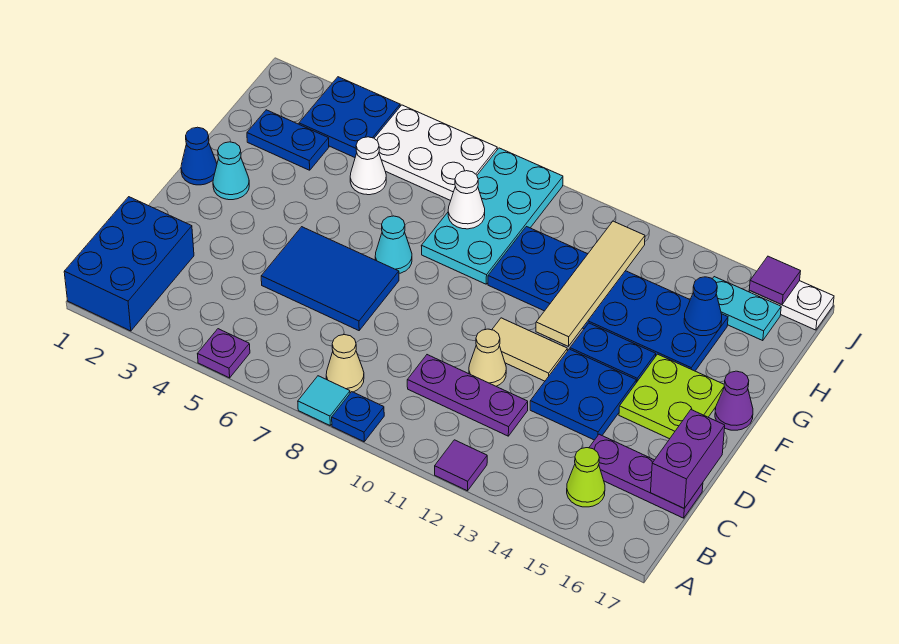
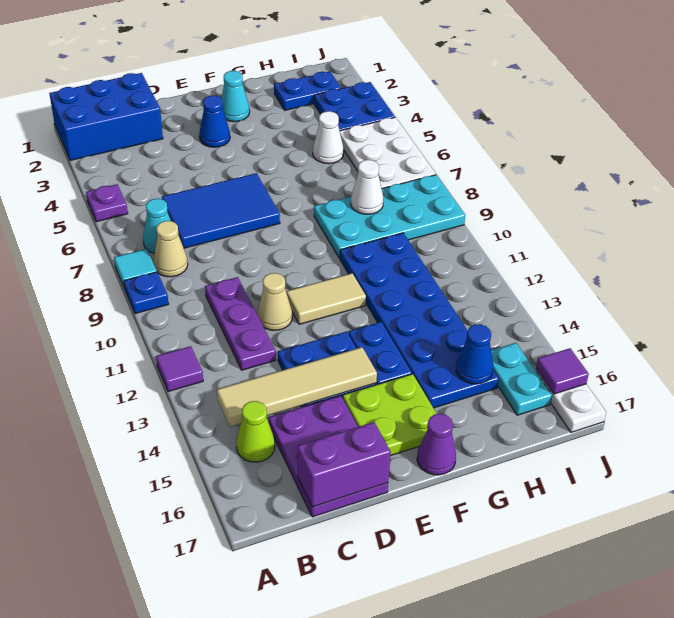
purple plate C15:C17 level 1 -> purple plate C15:D17 level 1
blue tile D5:E7 level 1 -> blue tile C6:E7 level 1
tan tile E11:E12 level 1 -> tan tile E11:F11 level 1
blue cone F1 level 1 -> blue cone E3 level 1
cyan cone F7 level 1 -> cyan cone B7 level 1
tan tile F12:I12 level 2 -> tan tile B14:E14 level 2
blue plate H2:H3 level 1 -> blue plate H2:I2 level 1

